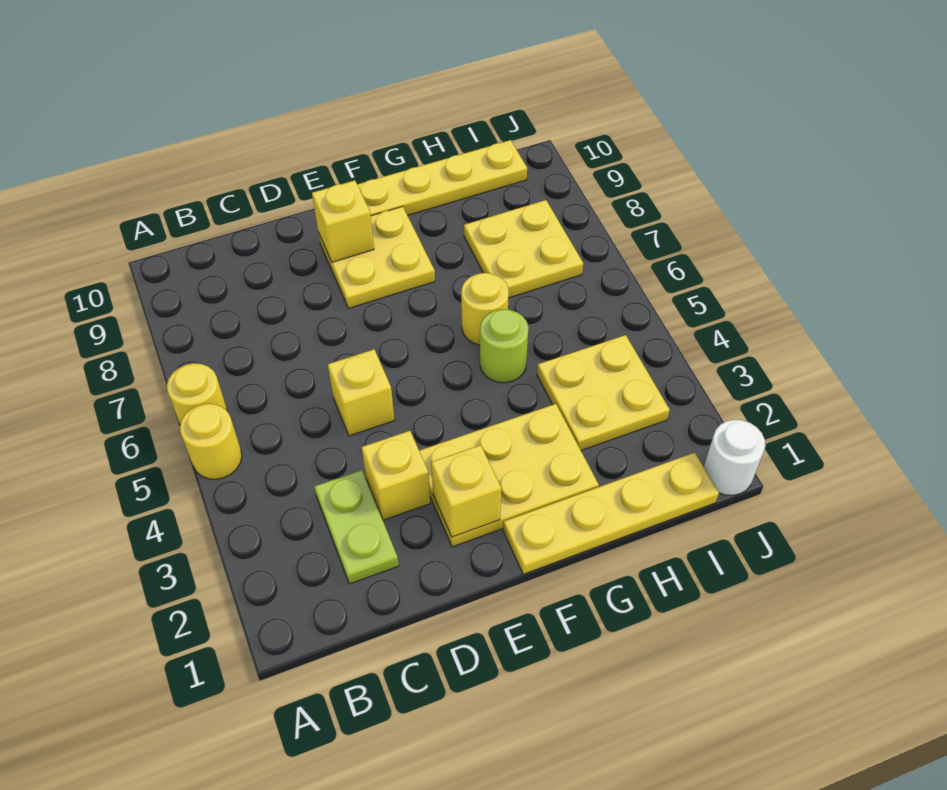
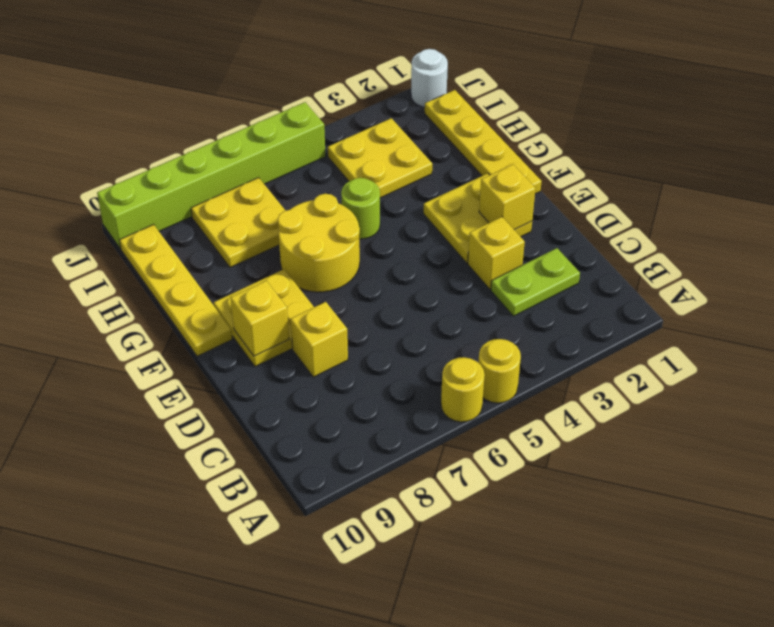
yellow brick D5 level 1 -> yellow brick D8 level 1
yellow plate E2:G3 level 1 -> yellow plate E2:F3 level 1
yellow round brick G6 level 1 -> yellow round brick F6:G7 level 1
none -> lime brick J5:J10 level 1

